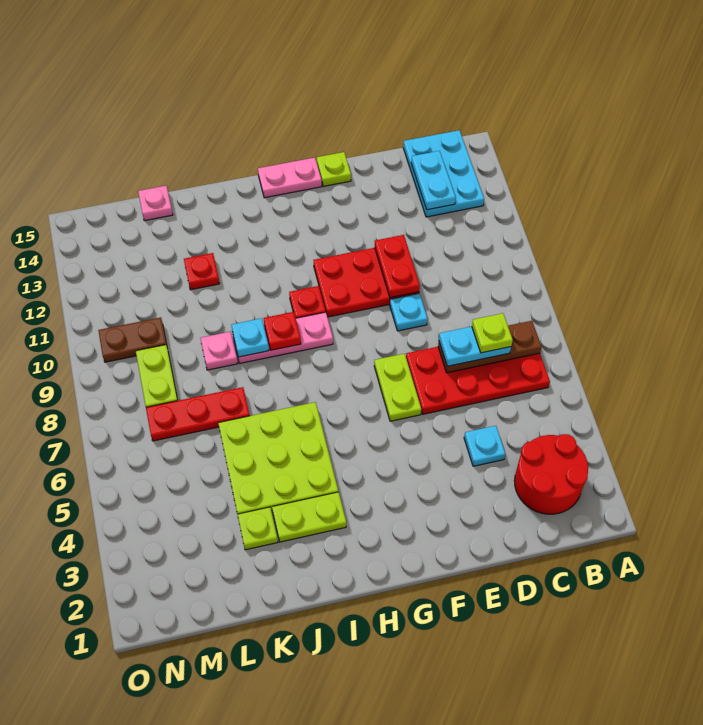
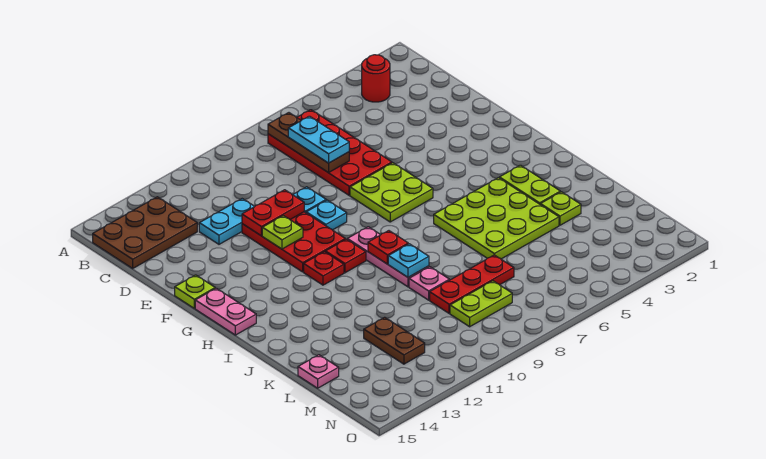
red round brick B2:C3 level 1 -> red round brick B3 level 1
cyan plate B13:C15 level 1 -> brown plate B13:C15 level 1
lime plate C7 level 4 -> lime plate F11 level 2
cyan plate C13:C14 level 2 -> cyan plate D11:D12 level 1
cyan plate D4 level 1 -> cyan plate F9 level 1
lime plate F6:F7 level 1 -> lime plate F6:G7 level 1
red plate K7:M7 level 1 -> red plate L7:L9 level 1
red plate K12 level 1 -> red plate H11 level 1
brown plate M10:N10 level 1 -> brown plate L12:M12 level 1

